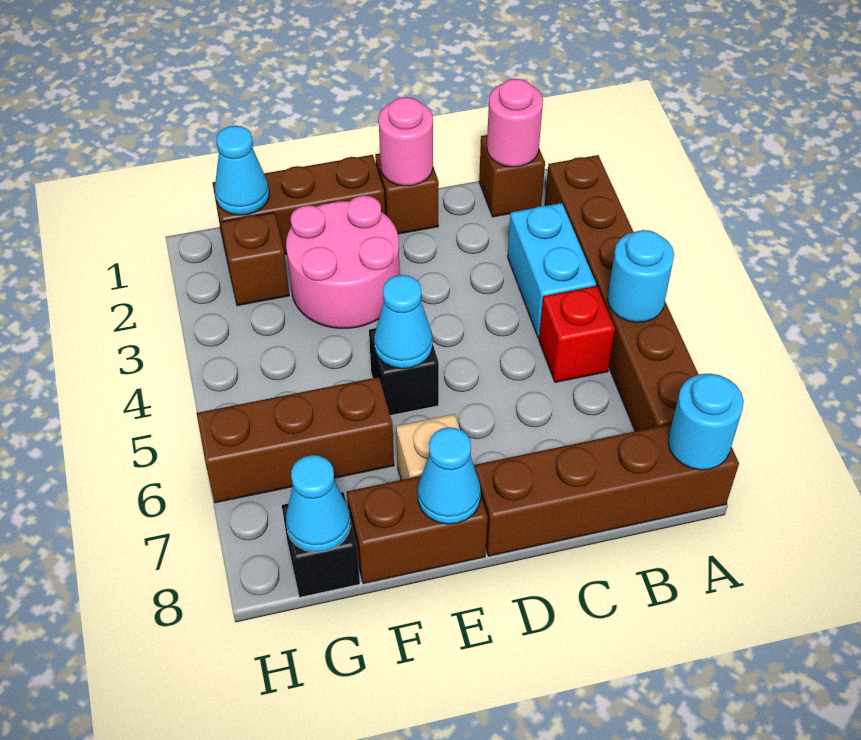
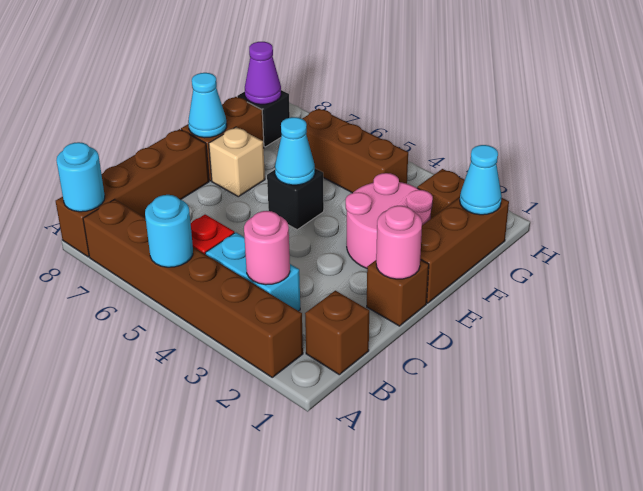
pink round brick B1 level 2 -> pink round brick B3 level 2
brown brick F6:H6 level 1 -> brown brick G4:G6 level 1
cyan cone G8 level 2 -> purple cone G8 level 2

